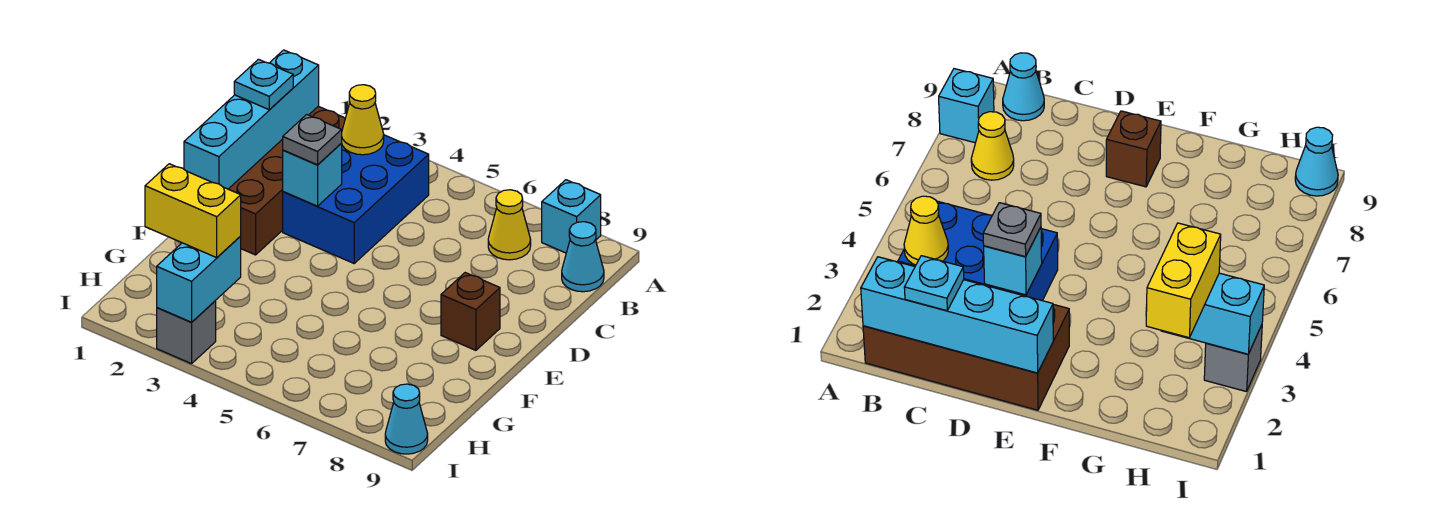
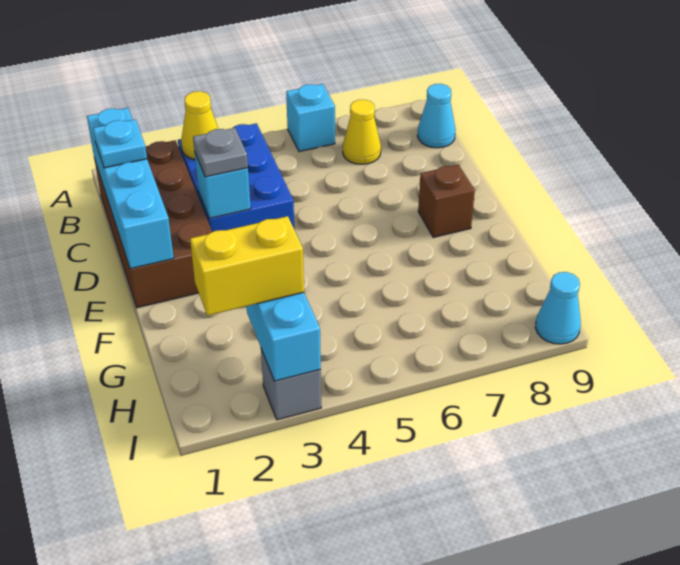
cyan brick A8 level 1 -> cyan brick A6 level 1

